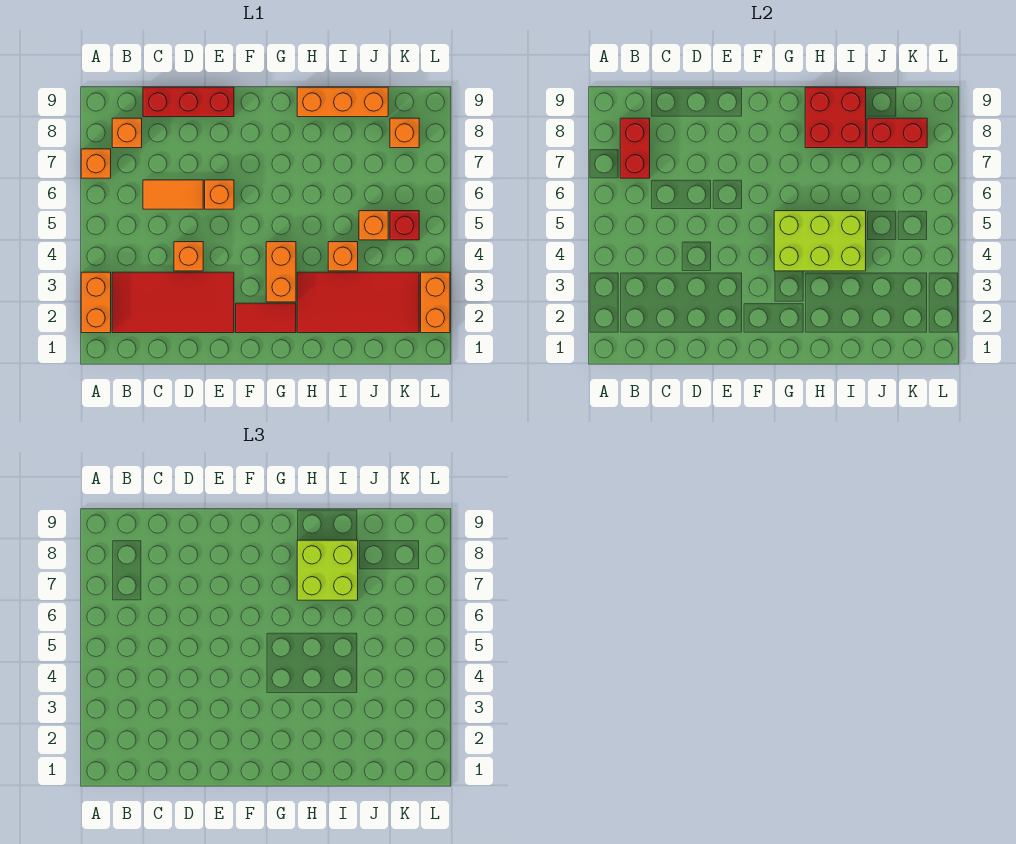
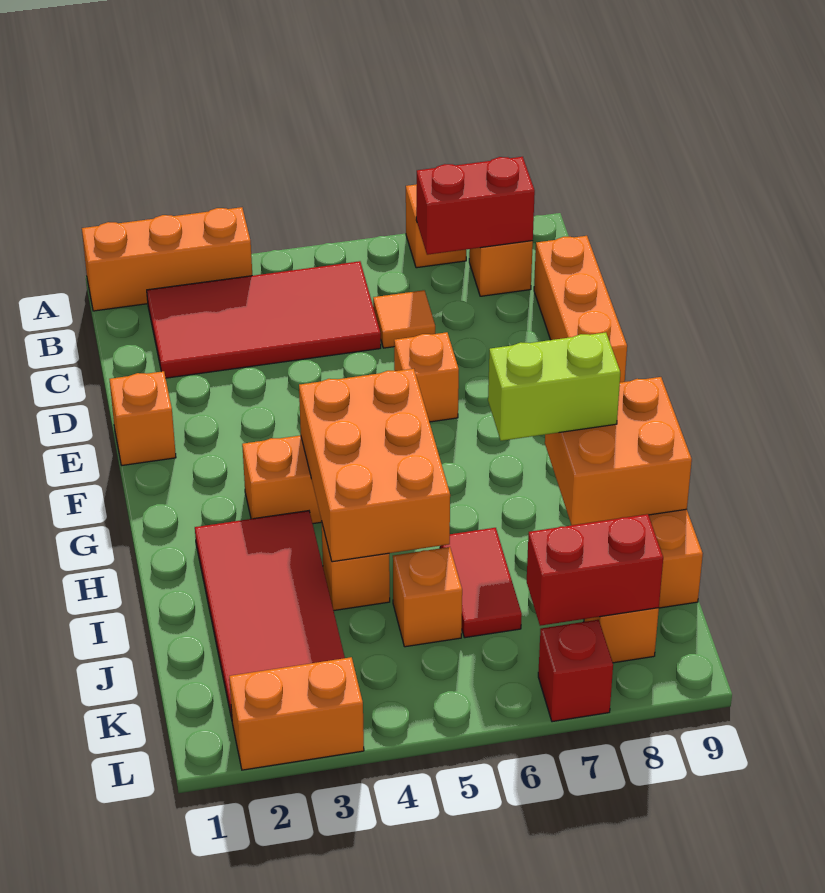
orange brick A2:A3 level 1 -> orange brick A1:A3 level 1
red tile B2:E3 level 1 -> red tile B2:C5 level 1
orange tile C6:D6 level 1 -> orange tile C6 level 1
red brick C9:E9 level 1 -> orange brick C9:E9 level 1
orange brick D4 level 1 -> orange brick E1 level 1
red tile F2:G2 level 1 -> red tile I6:J6 level 1
lime brick G4:I5 level 2 -> orange brick G4:I5 level 2
lime brick H7:I8 level 3 -> lime brick H7:H8 level 3
red brick H8:I9 level 2 -> orange brick H8:I9 level 2
red brick J8:K8 level 2 -> red brick K7:K8 level 2
red brick K5 level 1 -> red brick L7 level 1

